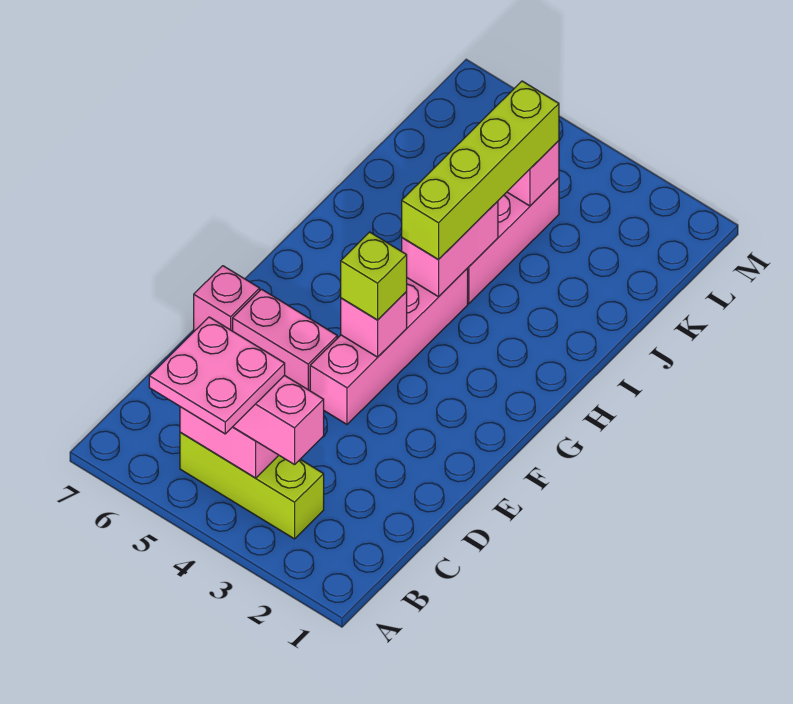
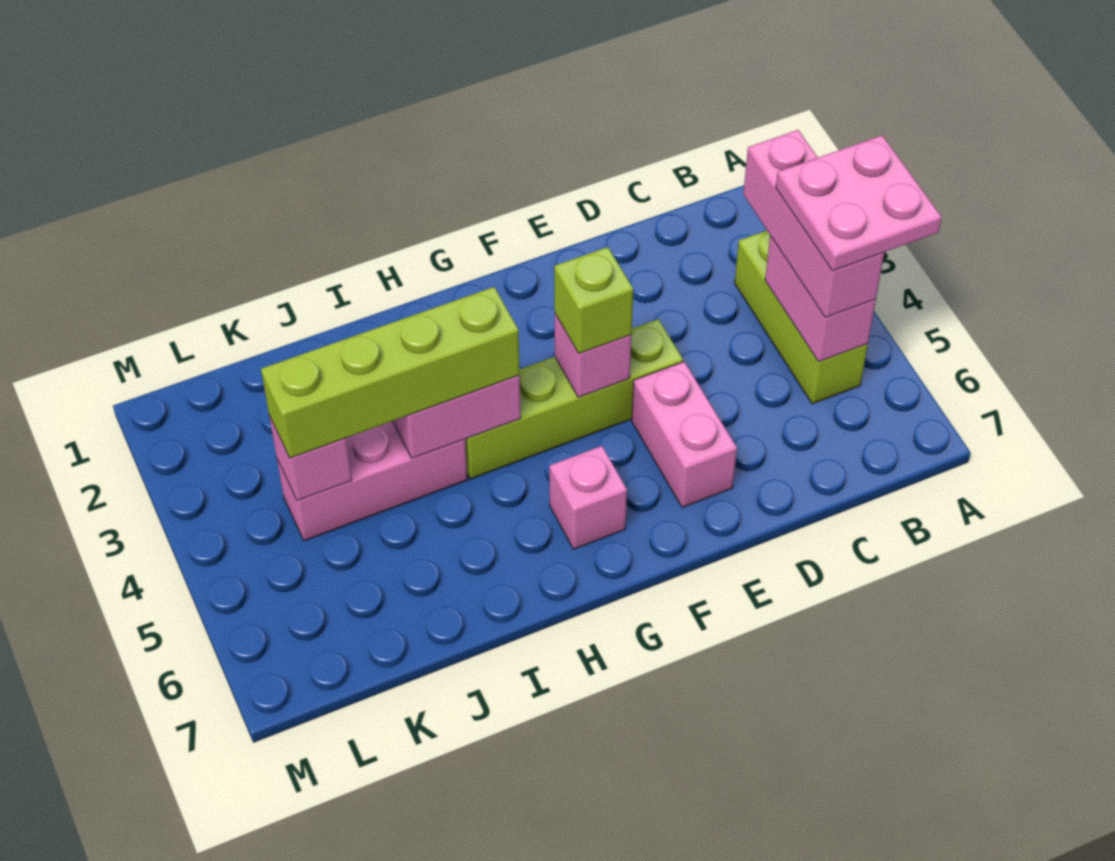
pink brick E4:H4 level 1 -> lime brick E4:H4 level 1
pink brick E7 level 1 -> pink brick G6 level 1

